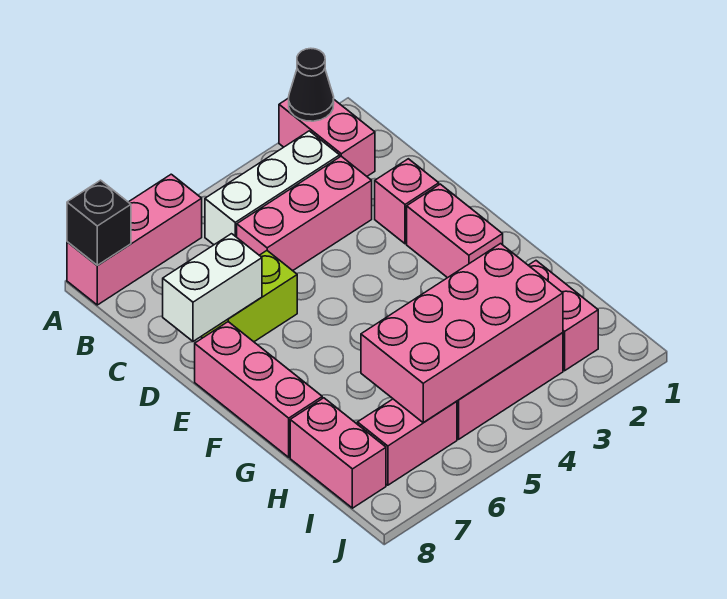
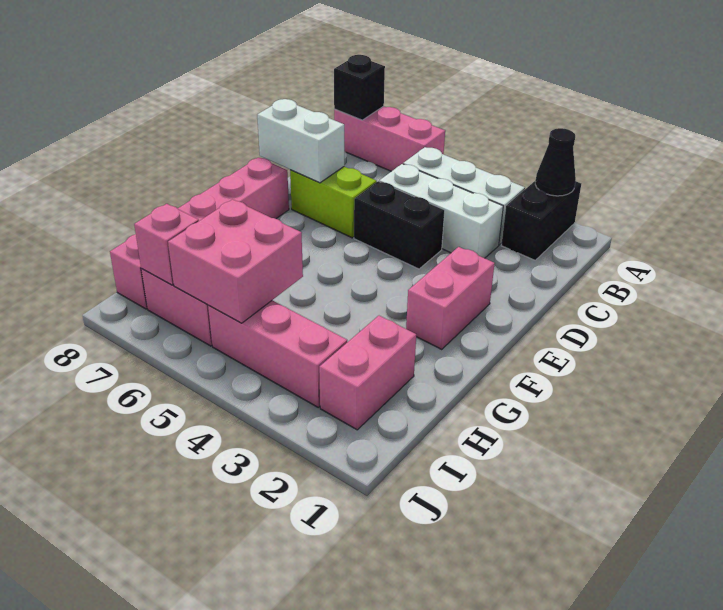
pink brick A2:B2 level 1 -> black brick A2:B2 level 1
pink brick C3:C5 level 1 -> white brick C3:C5 level 1
pink brick D2 level 1 -> pink brick I7 level 2
none -> black brick D4:D5 level 1
pink brick H3:I6 level 2 -> pink brick H5:I6 level 2

